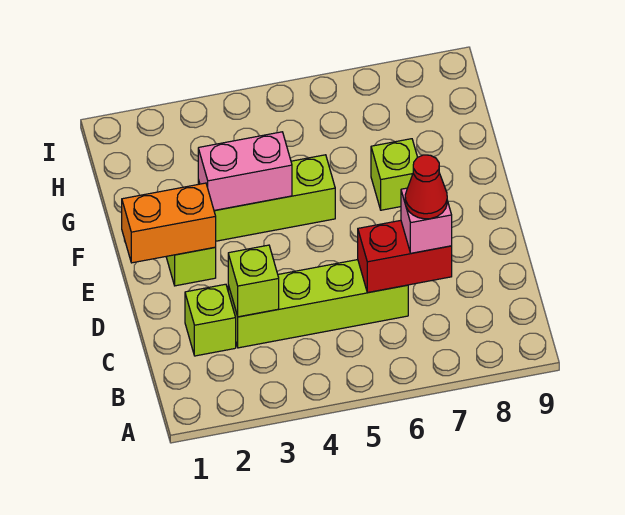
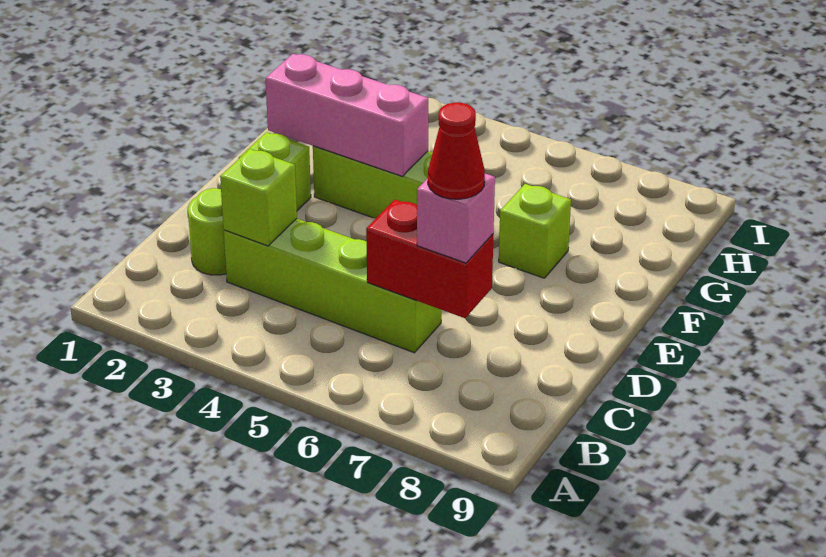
lime brick C2 level 1 -> lime round brick C2 level 1
orange brick E1:E2 level 2 -> none
pink brick F3:F4 level 2 -> pink brick F2:F4 level 2

